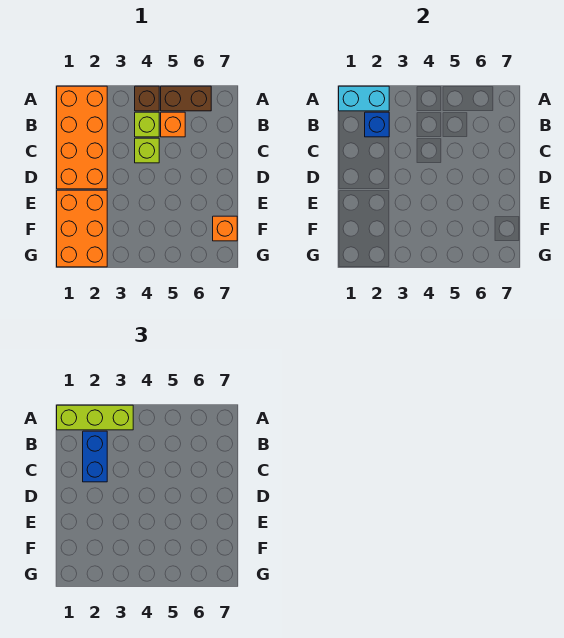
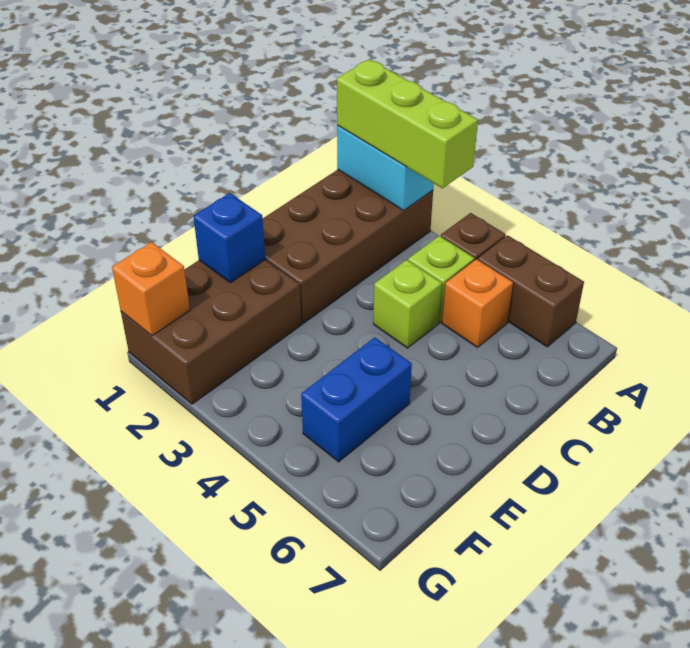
orange brick A1:D2 level 1 -> brown brick A1:D2 level 1
blue brick B2 level 2 -> blue brick E1 level 2
blue brick B2:C2 level 3 -> blue brick E5:F5 level 1
orange brick E1:G2 level 1 -> brown brick E1:G2 level 1
orange brick F7 level 1 -> orange brick G1 level 2

